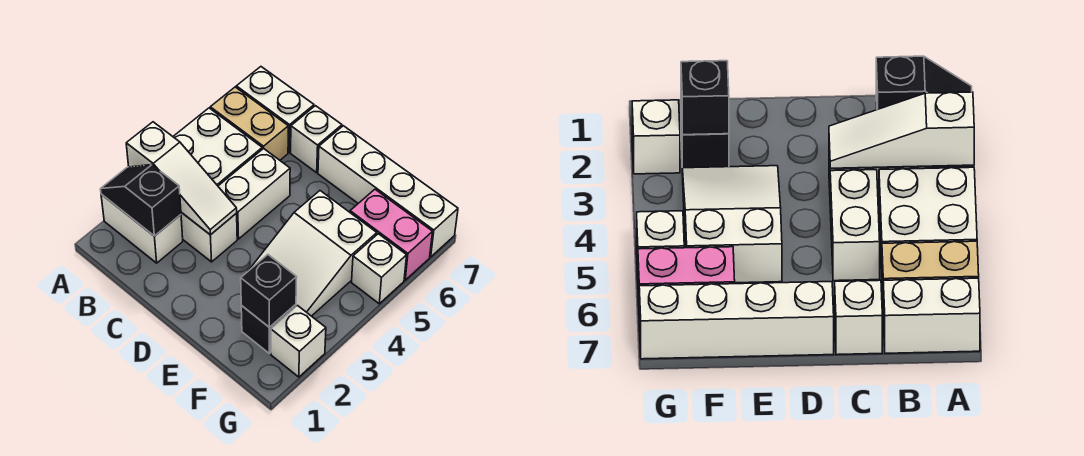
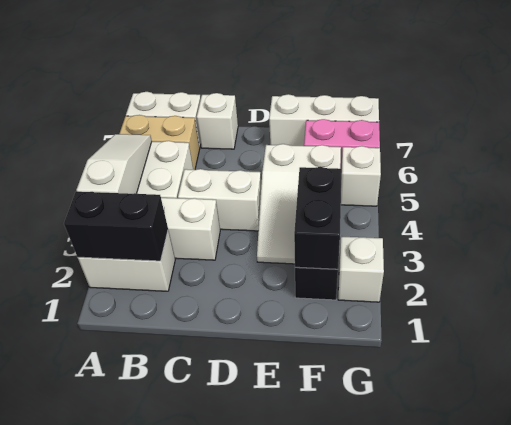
black slope A2:B2 level 2 top B -> black brick A2:B2 level 2
white slope A3:C3 level 2 top A -> white slope A3:A5 level 2 top 3
white brick C4:C5 level 1 -> white brick C4:D4 level 1
white brick D7:G7 level 1 -> white brick E7:G7 level 1
black brick F2 level 2 -> black brick F2:F3 level 2

